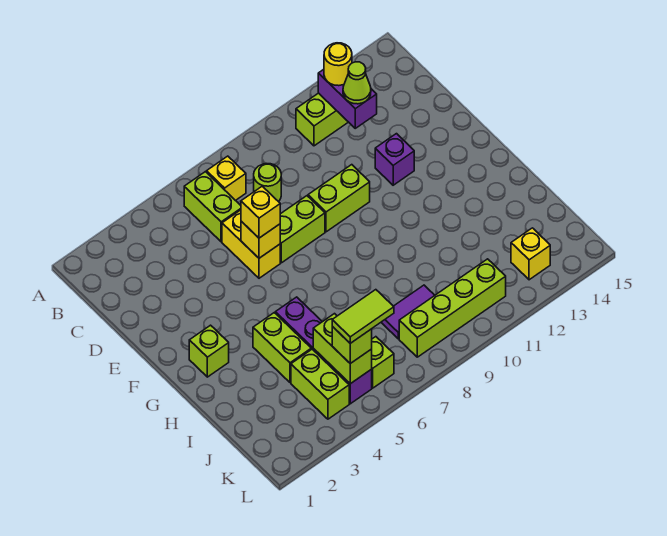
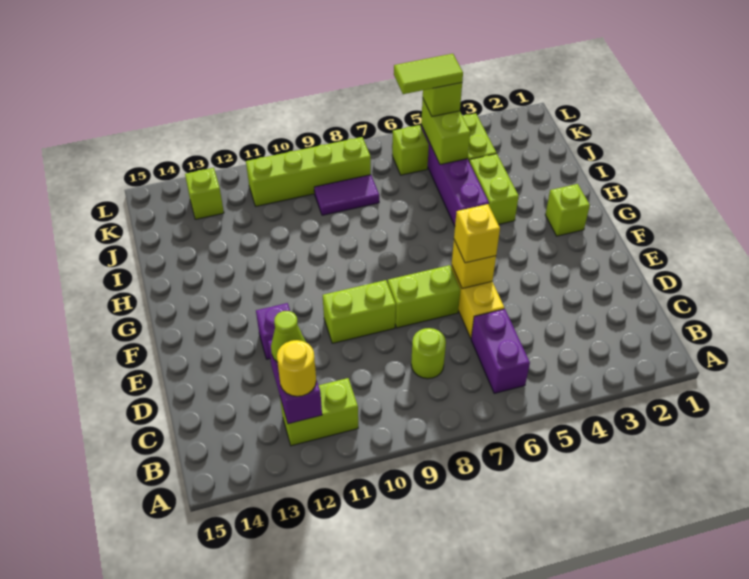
lime brick B6:C6 level 1 -> purple brick B6:C6 level 1
yellow brick B7 level 1 -> none
yellow brick K13 level 1 -> lime brick K13 level 1

